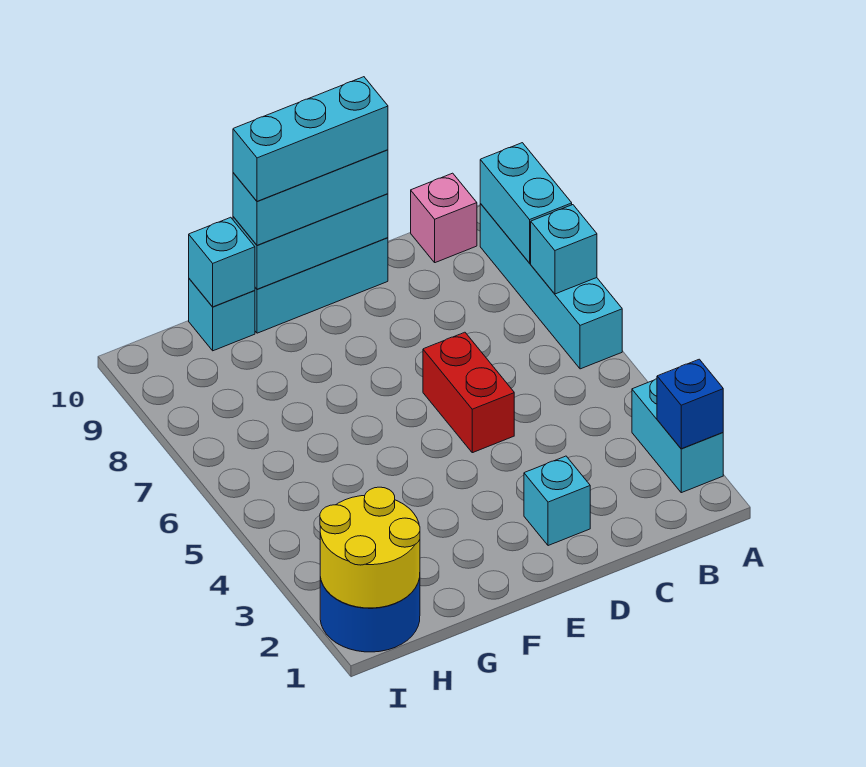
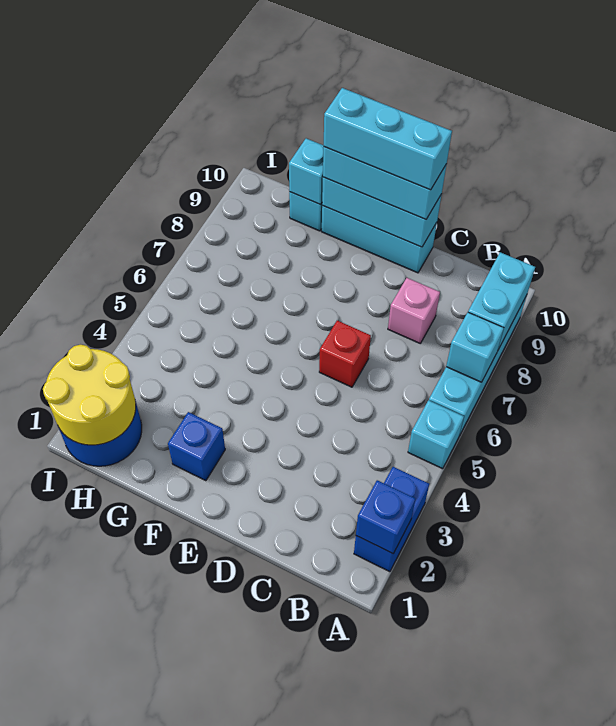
cyan brick A2:A3 level 1 -> blue brick A2:A3 level 1
pink brick B10 level 1 -> pink brick C8 level 1
cyan brick D2 level 1 -> cyan brick A5 level 1
red brick D5:D6 level 1 -> red brick D6 level 1
none -> blue brick F2 level 1

